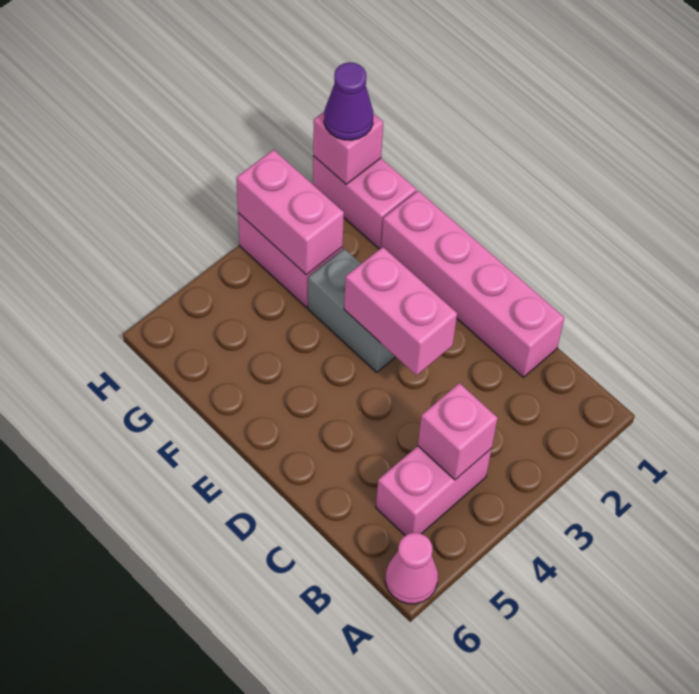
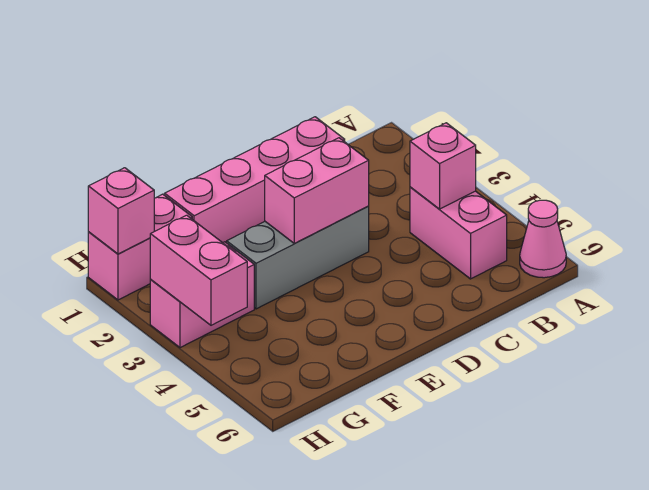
grey brick E3:F3 level 1 -> grey brick D3:F3 level 1
pink brick G3:H3 level 2 -> pink brick H3:H4 level 2
purple cone H1 level 3 -> none

